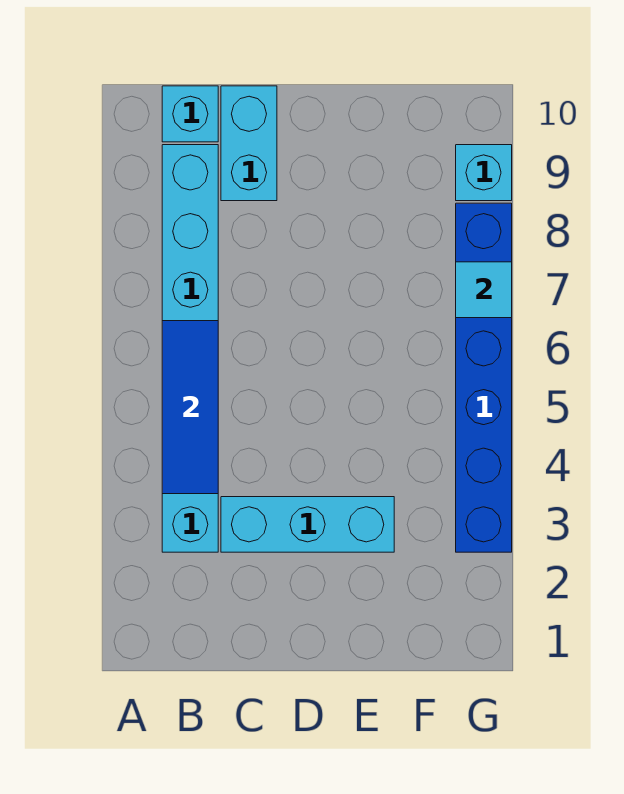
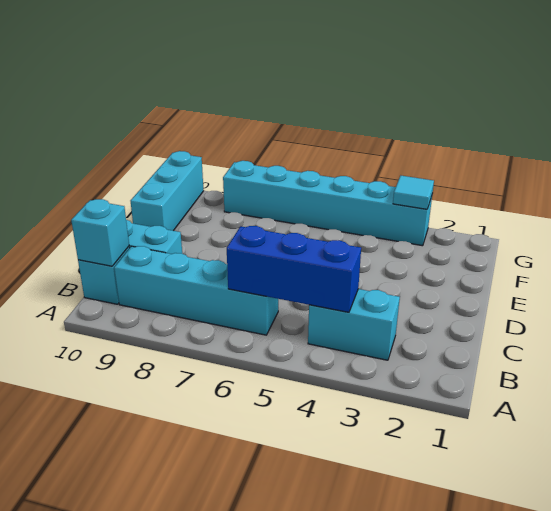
blue tile B4:B6 level 2 -> blue brick B4:B6 level 2
cyan brick C3:E3 level 1 -> cyan brick E10:G10 level 1
blue brick G3:G8 level 1 -> cyan brick G3:G8 level 1
cyan tile G7 level 2 -> cyan tile G3 level 2
cyan brick G9 level 1 -> cyan brick B10 level 2

